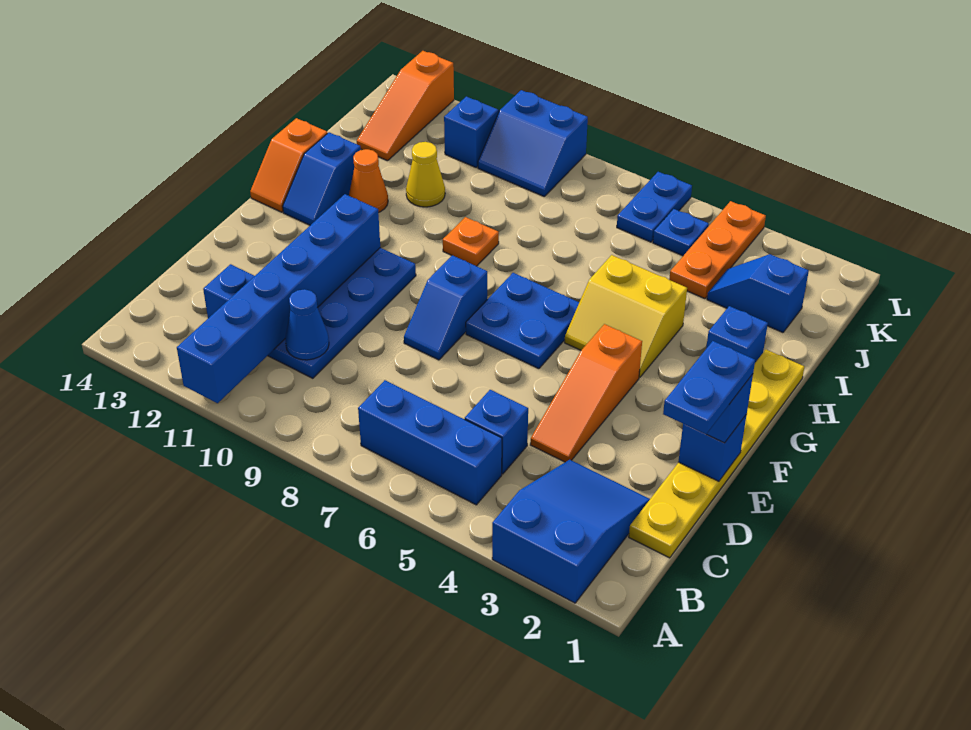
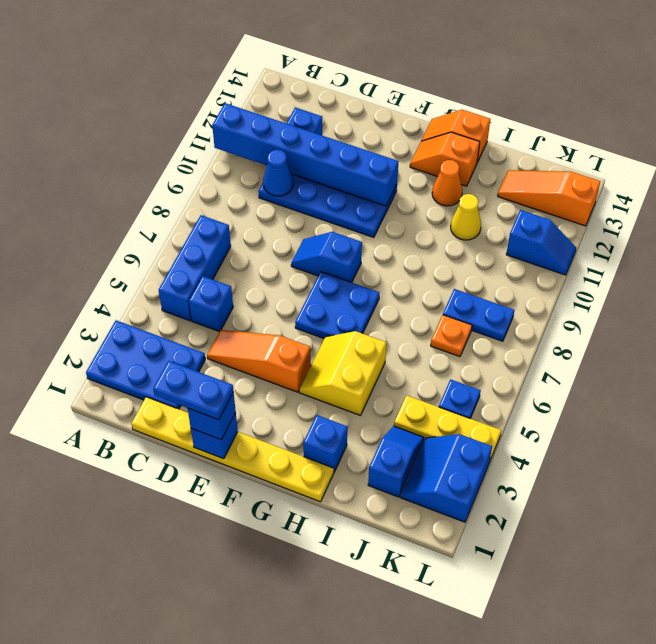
blue slope A2:C3 level 1 top A -> blue plate A2:C3 level 1
blue slope G13:H13 level 1 top H -> orange slope G13:H13 level 1 top H
orange plate H9 level 1 -> orange plate J7 level 1
orange plate J4:L4 level 1 -> yellow plate J4:L4 level 1
blue plate K6:L6 level 1 -> blue plate J8:K8 level 1
blue slope K9:L10 level 1 top L -> blue slope K2:L3 level 1 top L

